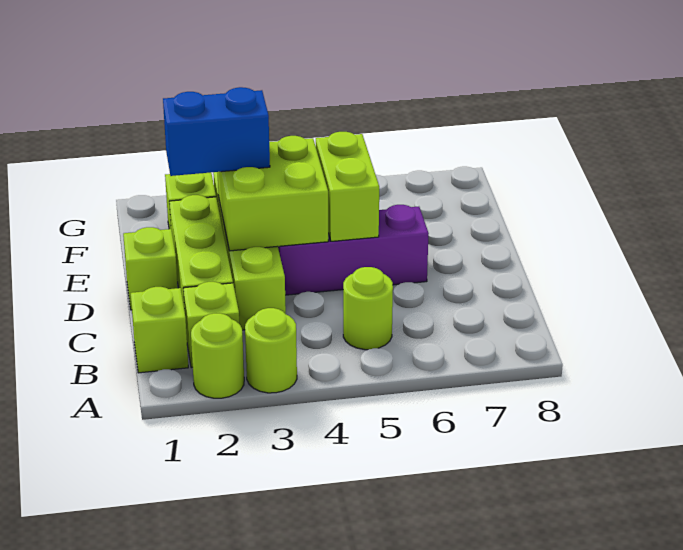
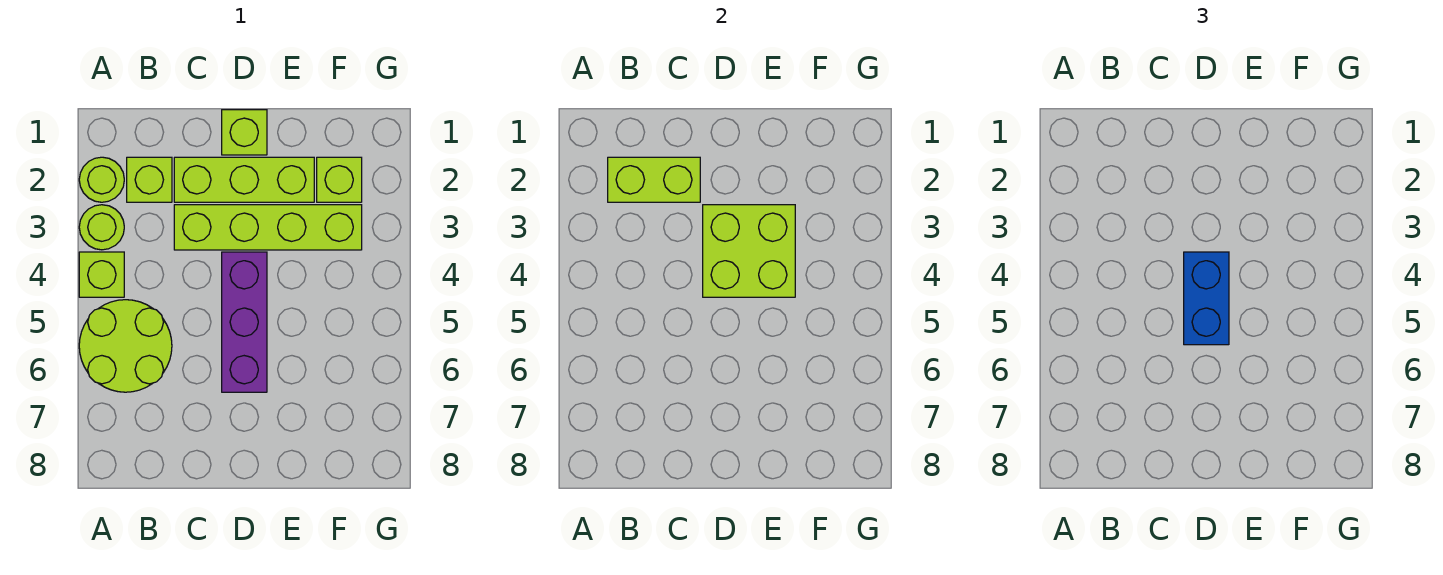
lime brick B1 level 1 -> lime brick A4 level 1
lime round brick B5 level 1 -> lime round brick A5:B6 level 1
lime brick D5:E5 level 2 -> lime brick B2:C2 level 2
blue brick E2:E3 level 3 -> blue brick D4:D5 level 3

